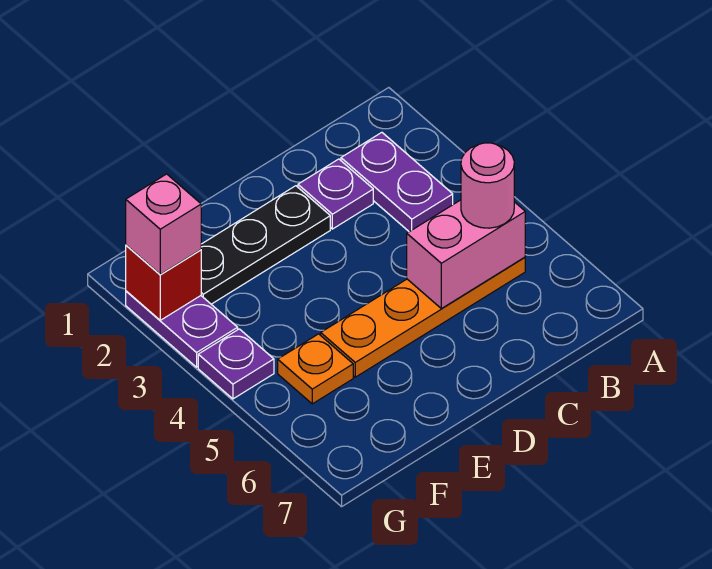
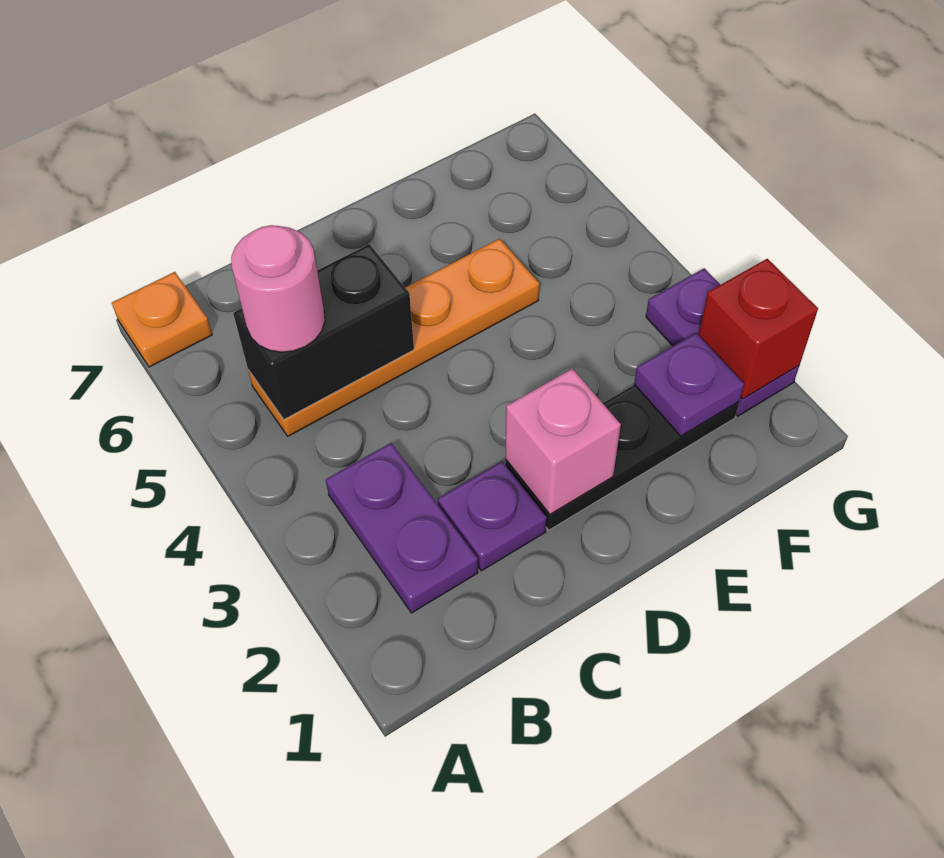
pink brick B5:C5 level 2 -> black brick B5:C5 level 2
orange plate F5 level 1 -> orange plate A7 level 1
pink brick G2 level 3 -> pink brick D2 level 2
purple plate G4 level 1 -> purple plate F2 level 2

